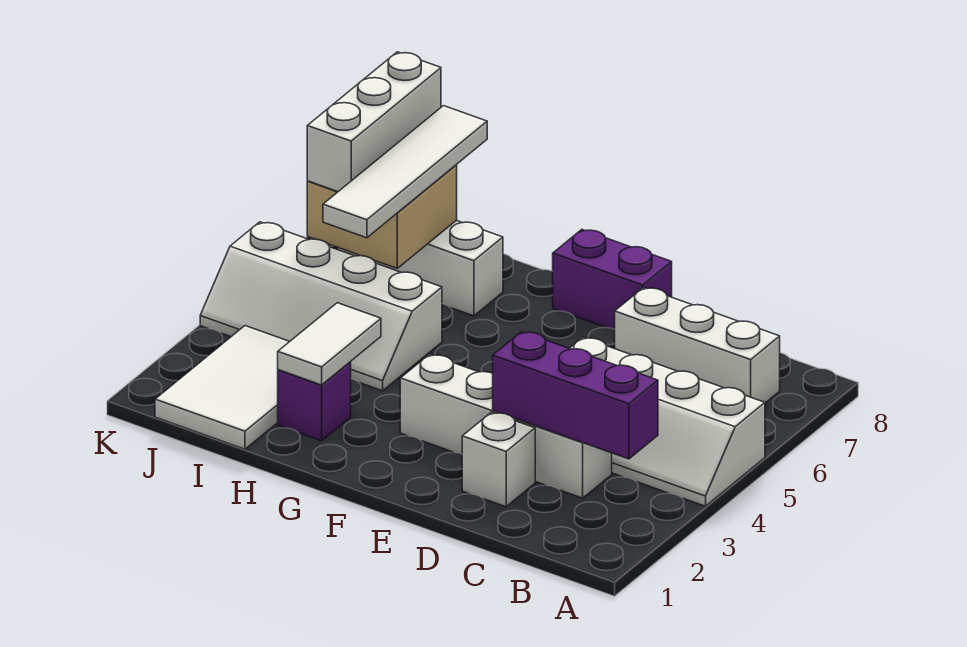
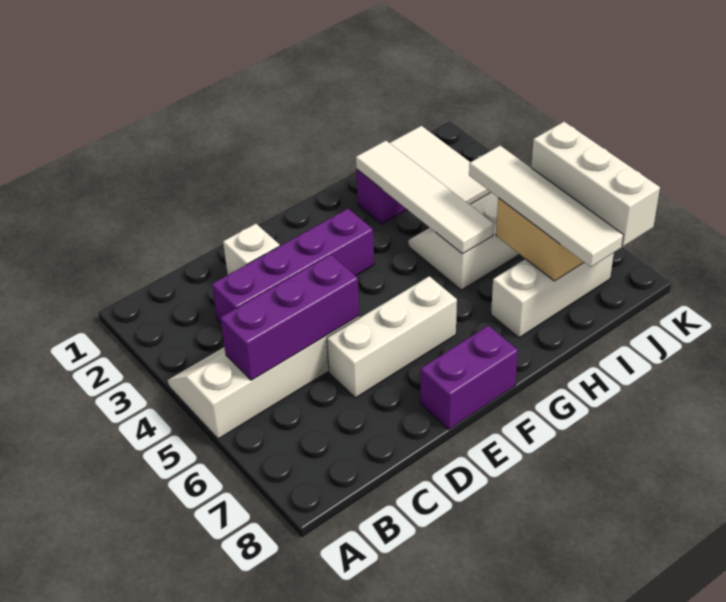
purple brick B3:D3 level 2 -> purple brick B5:D5 level 2
white brick B7:D7 level 1 -> white brick D6:F6 level 1
white brick C3:F3 level 1 -> purple brick C3:F3 level 1
white tile H2:H3 level 2 -> white tile H2:H5 level 2

